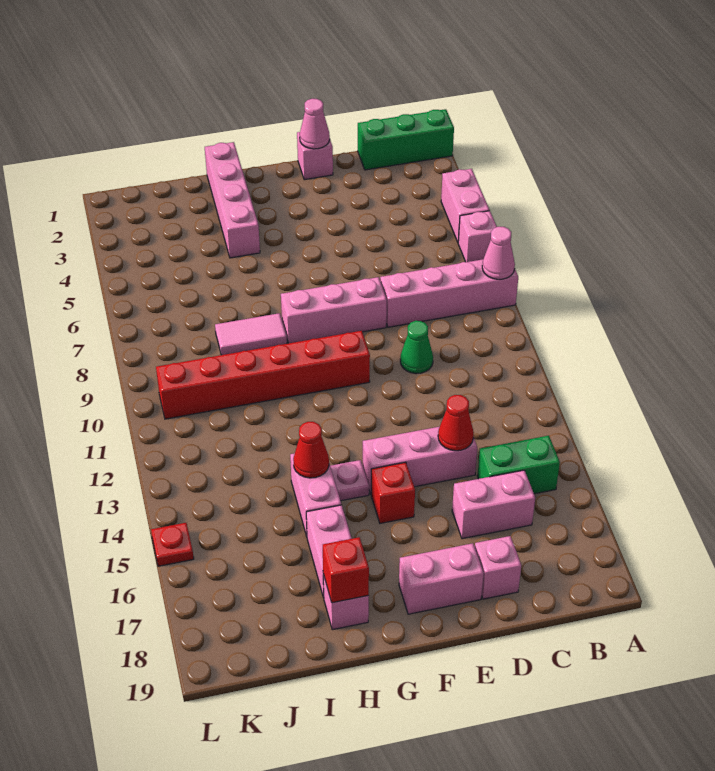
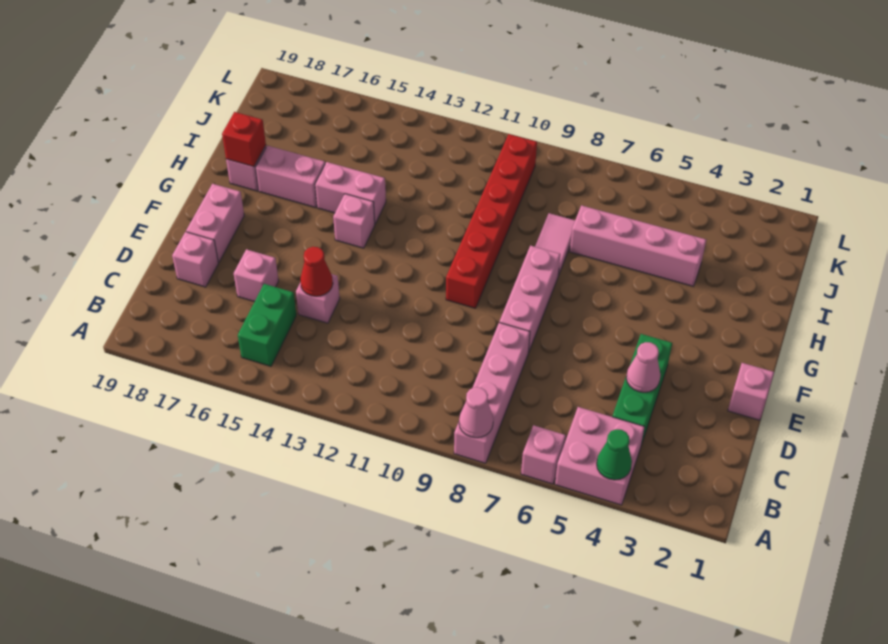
green brick A1:C1 level 1 -> green brick C4:E4 level 1
pink brick A4:A5 level 1 -> pink brick A4:B5 level 1
pink brick C16:D16 level 1 -> pink brick D16 level 1
green cone D10 level 1 -> green cone A4 level 2
pink brick D14:F14 level 1 -> pink brick D14 level 1
pink cone E1 level 2 -> pink cone D4 level 2
red brick F15 level 1 -> none
pink plate G14 level 1 -> pink brick G14 level 1
pink brick H1:H4 level 1 -> pink brick I4:I7 level 1
red cone H14 level 2 -> none
red plate L15 level 1 -> none

